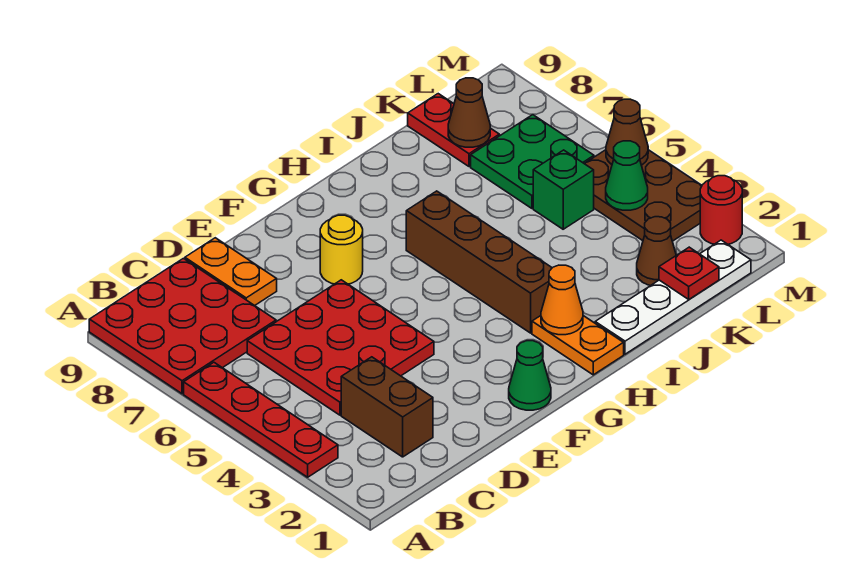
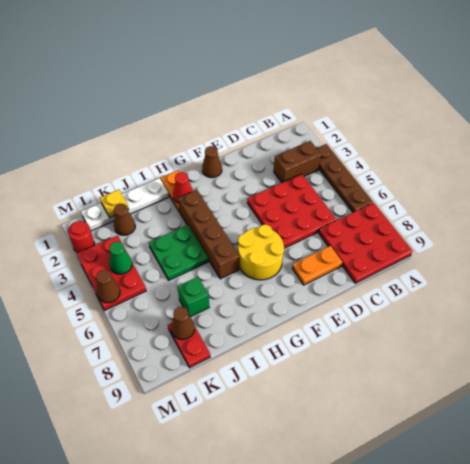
red plate A3:A6 level 1 -> brown plate A3:A6 level 1
brown brick C2:C3 level 1 -> brown brick B3:C3 level 1
orange plate D8:D9 level 1 -> orange plate D8:E8 level 1
green cone F1 level 1 -> brown cone F1 level 1
yellow round brick F7 level 1 -> yellow round brick F6:G7 level 1
orange cone H2 level 2 -> red cone H2 level 2
red plate K1 level 2 -> yellow plate K1 level 2
green brick K5 level 1 -> green brick J7 level 1
green plate K6:L7 level 1 -> green plate I4:J5 level 1
brown plate L3:M5 level 1 -> red plate L3:M5 level 1

